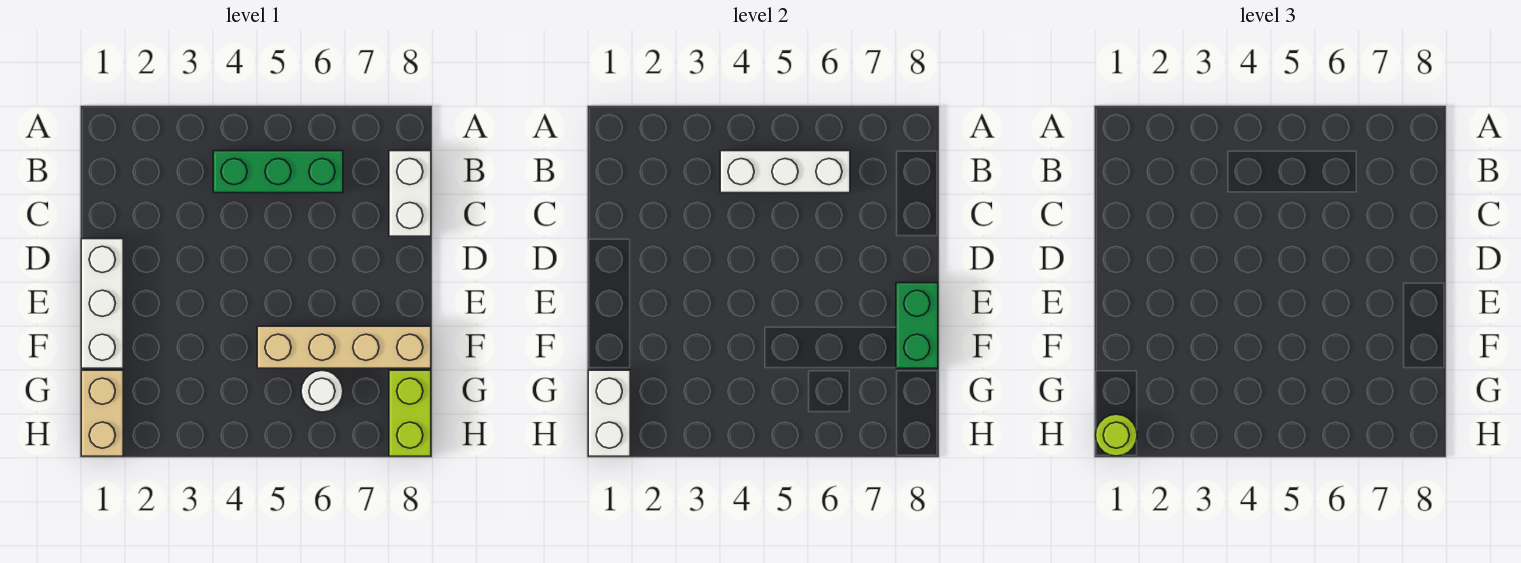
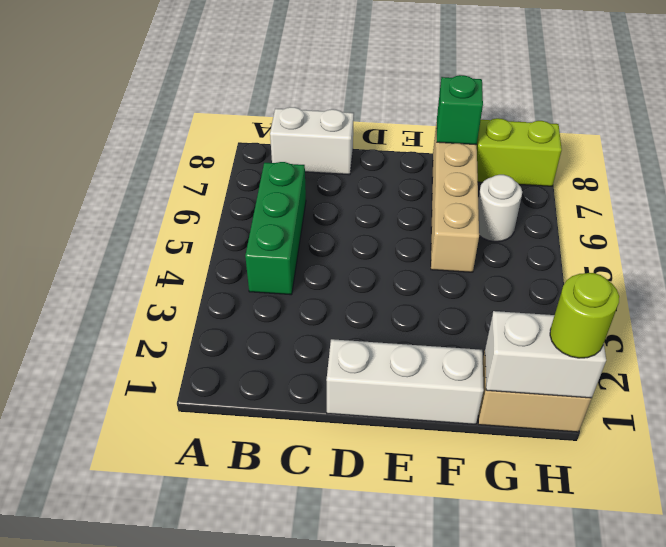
white brick B4:B6 level 2 -> none
green brick E8:F8 level 2 -> green brick F8 level 2

